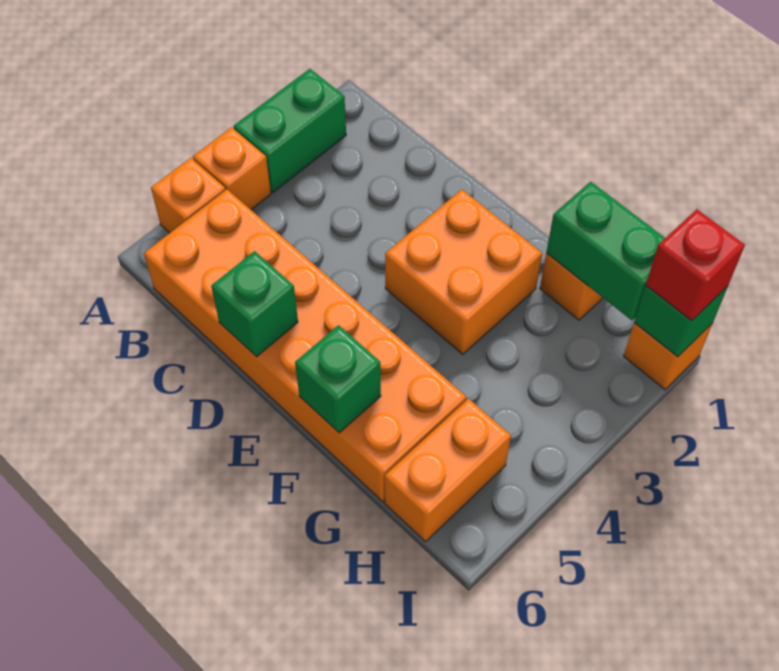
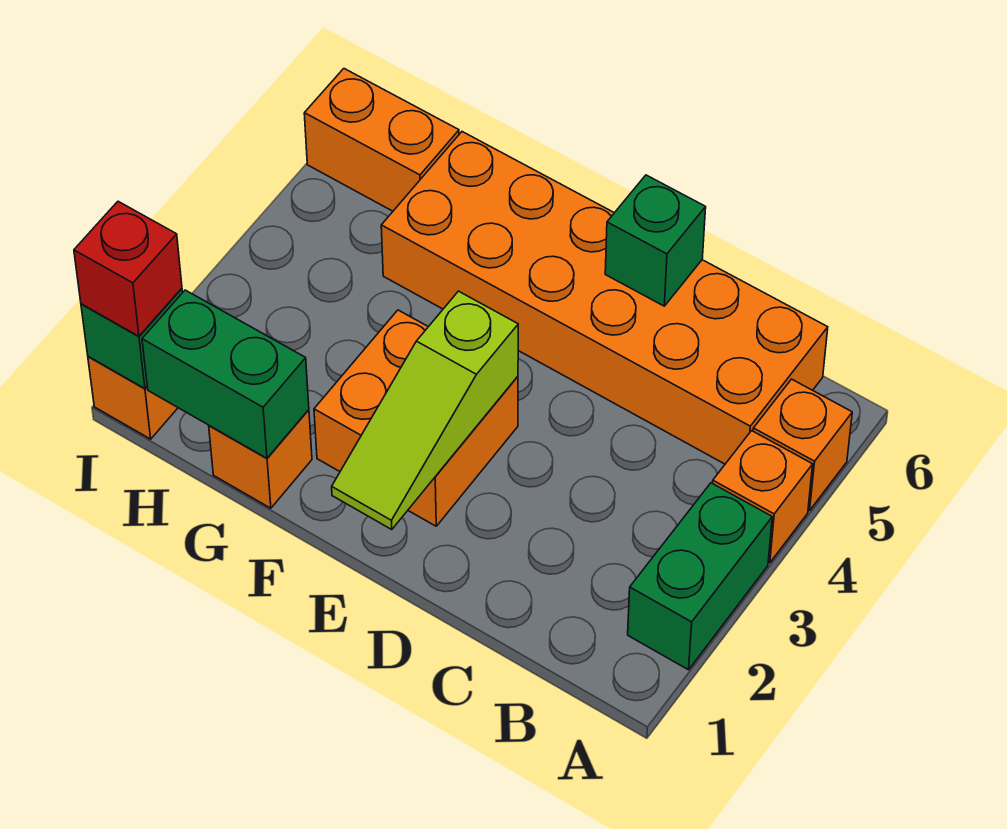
none -> lime slope E1:E3 level 2 top 3
green brick F6 level 2 -> none
orange brick H5:H6 level 1 -> orange brick H6:I6 level 1

